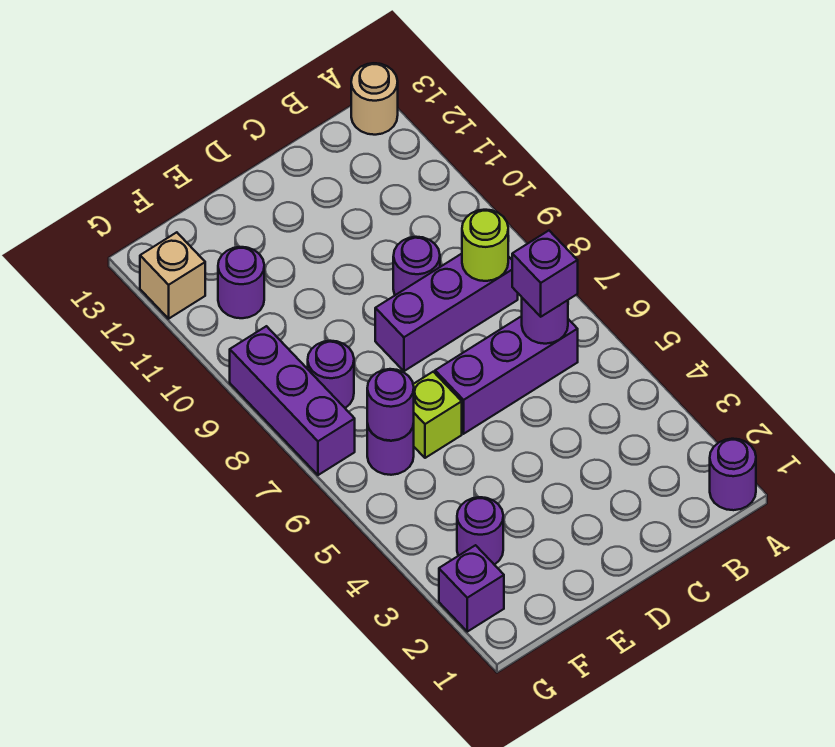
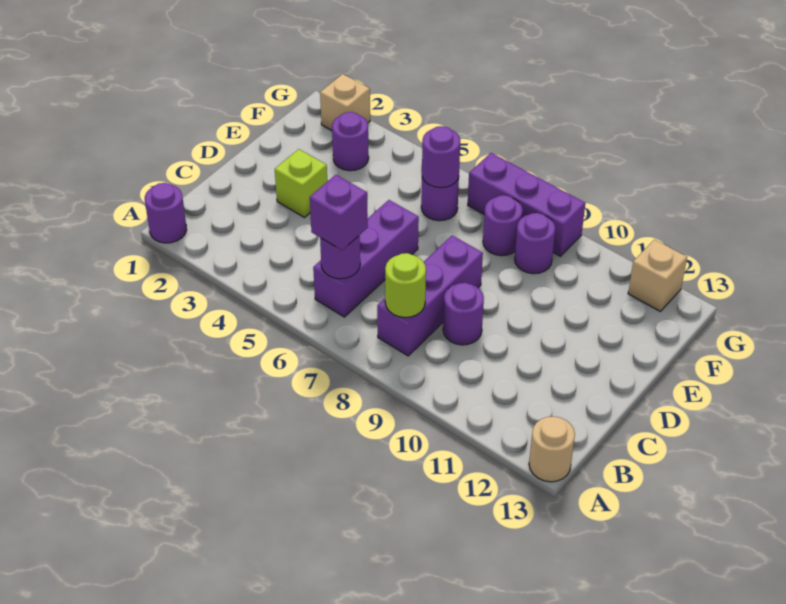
lime brick E6 level 1 -> lime brick D3 level 1
purple round brick F11 level 1 -> purple round brick F9 level 1
purple brick G2 level 1 -> tan brick G2 level 1

